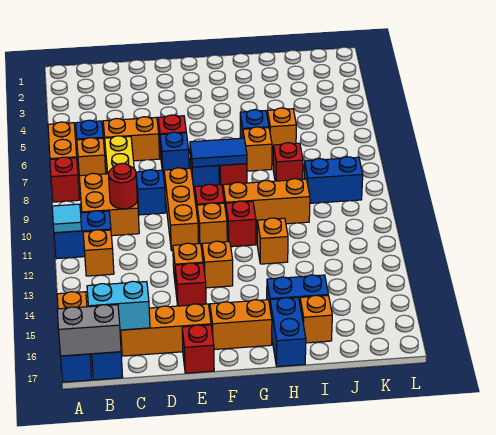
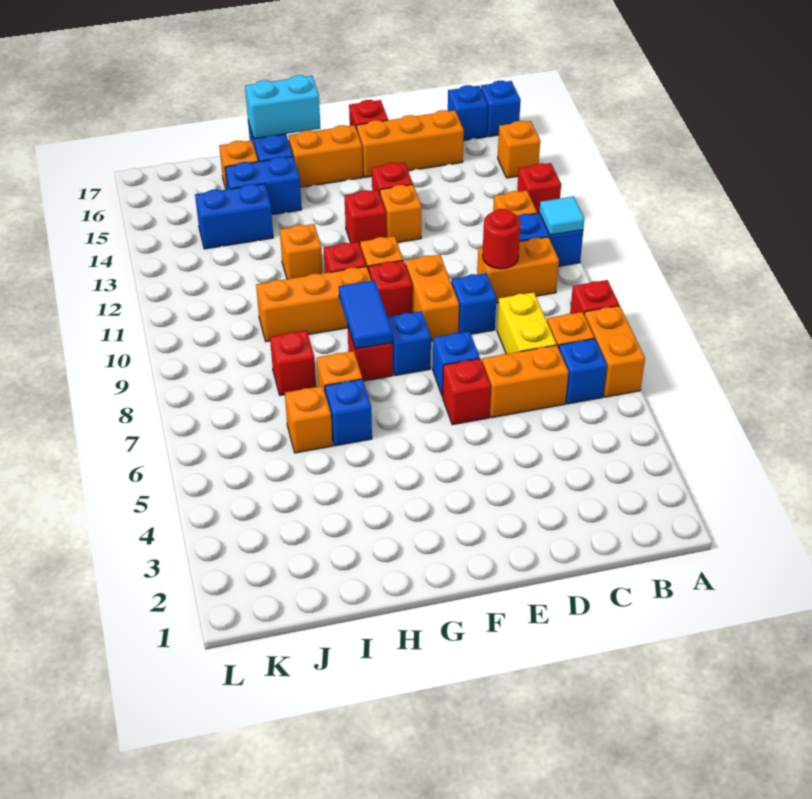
none -> red brick A13 level 1
grey brick A17:B17 level 2 -> none
orange brick B9:C10 level 1 -> orange brick B10:C10 level 1
cyan brick B16:C16 level 2 -> cyan brick G17:H17 level 2
orange brick E9:E11 level 1 -> orange brick E9:E10 level 1
blue tile F8:G8 level 2 -> blue tile G8:G9 level 2
orange brick F13 level 1 -> red brick F13 level 1
blue brick J9:K9 level 1 -> blue brick I14:J14 level 1

